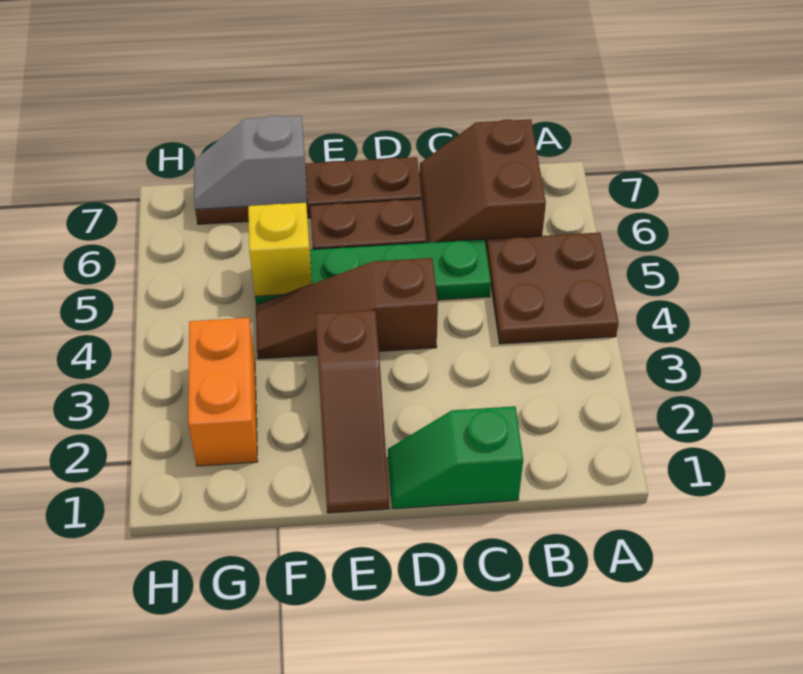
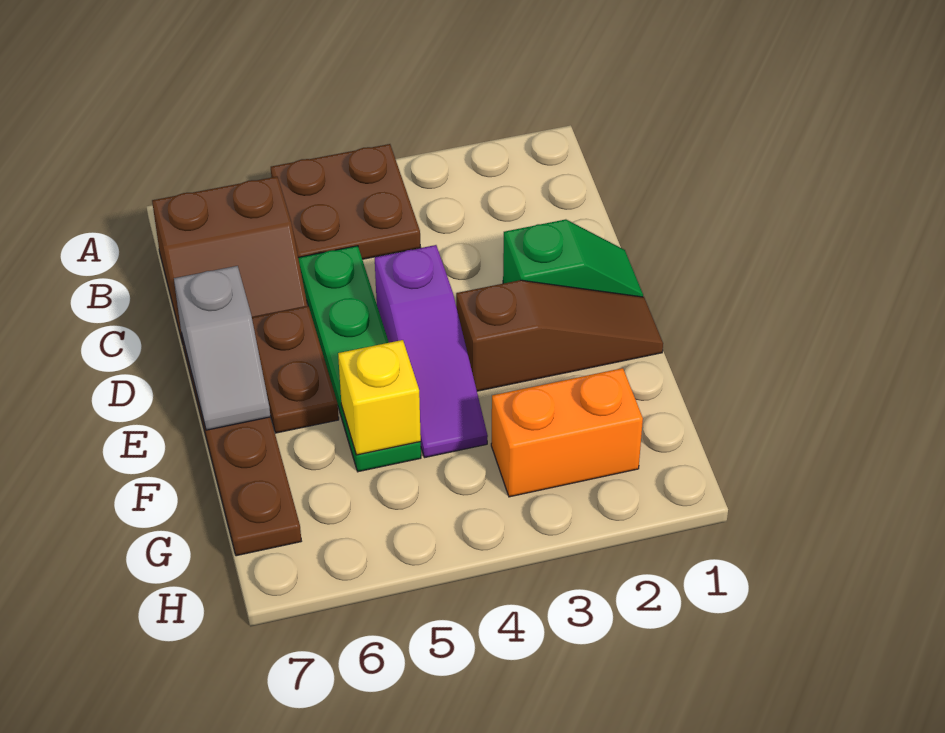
green slope C1:D1 level 1 top C -> green slope D1:D2 level 1 top 2
brown slope D4:F4 level 1 top D -> purple slope D4:F4 level 1 top D
grey slope F7:G7 level 2 top F -> grey slope D7:E7 level 2 top D

